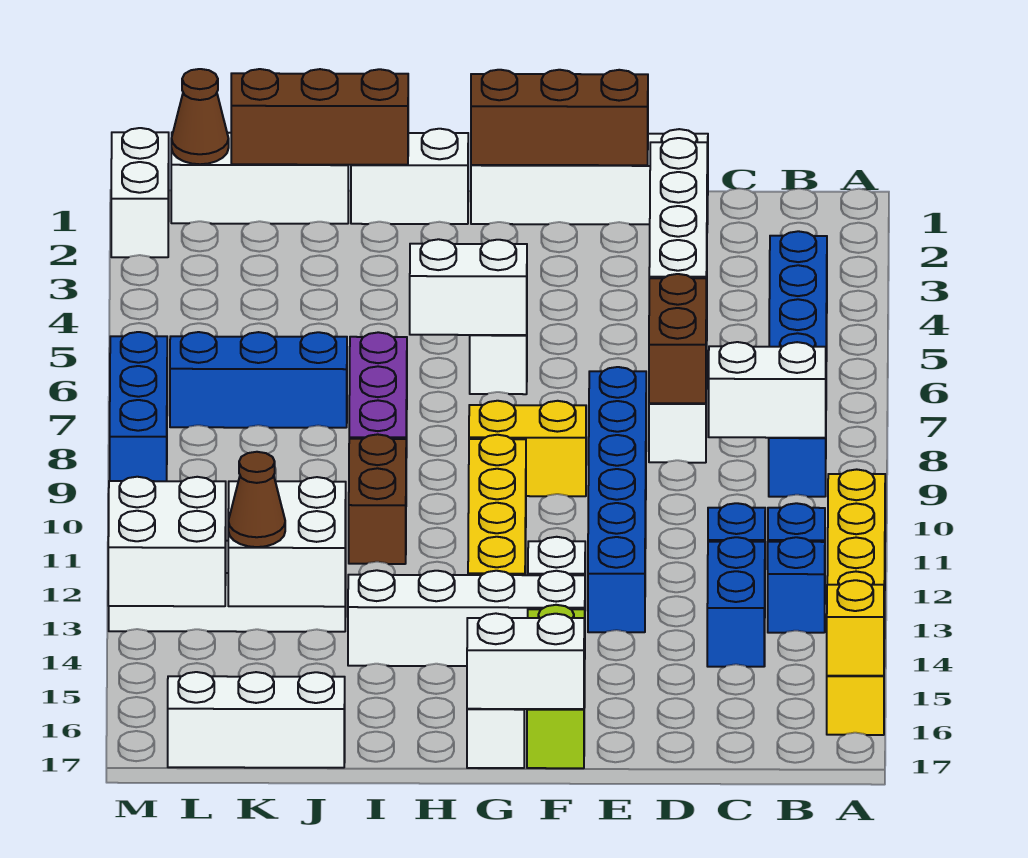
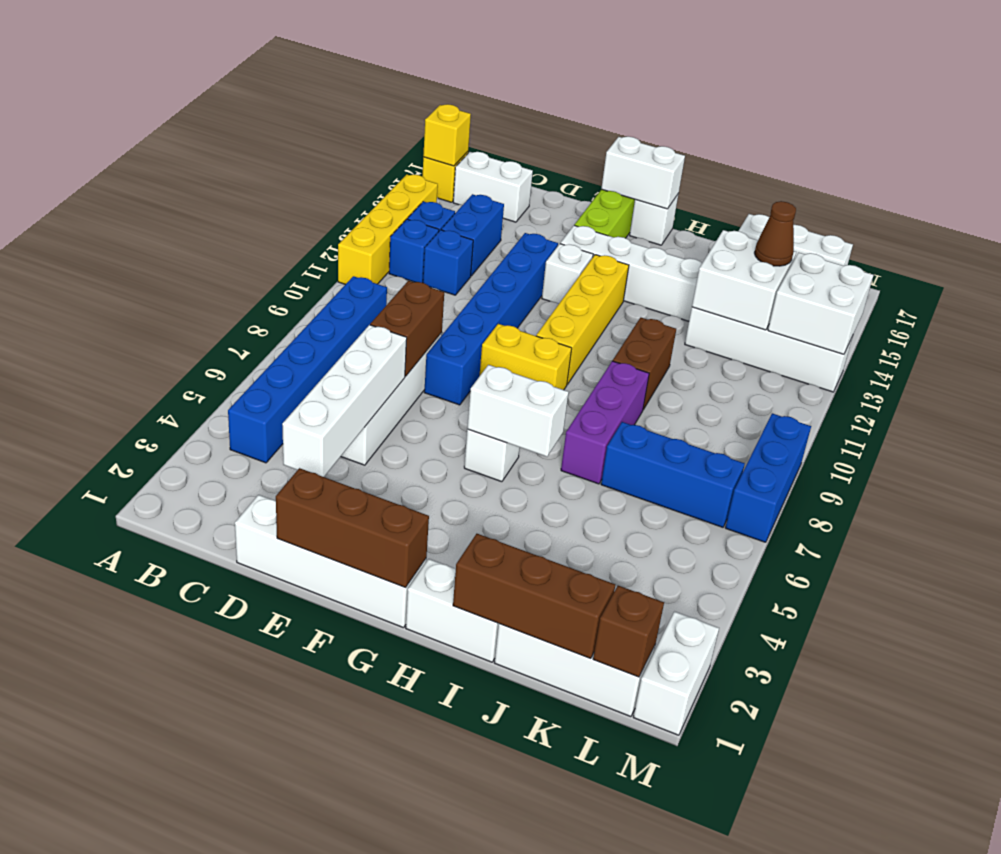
white brick B9:C9 level 2 -> white brick B16:C16 level 1
brown cone L1 level 2 -> brown brick L1 level 2

